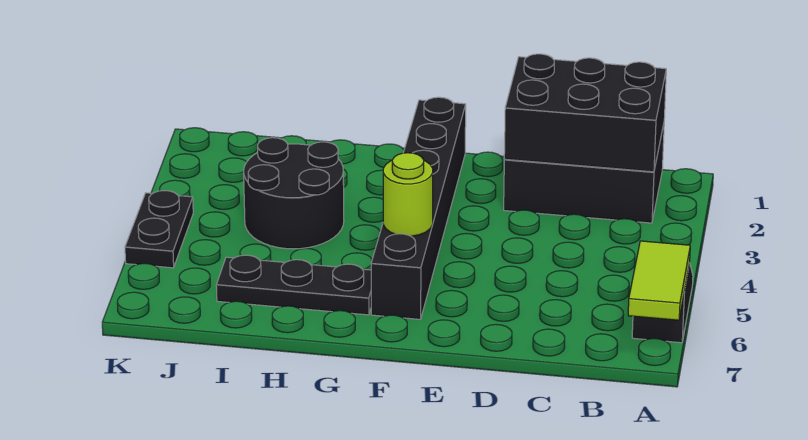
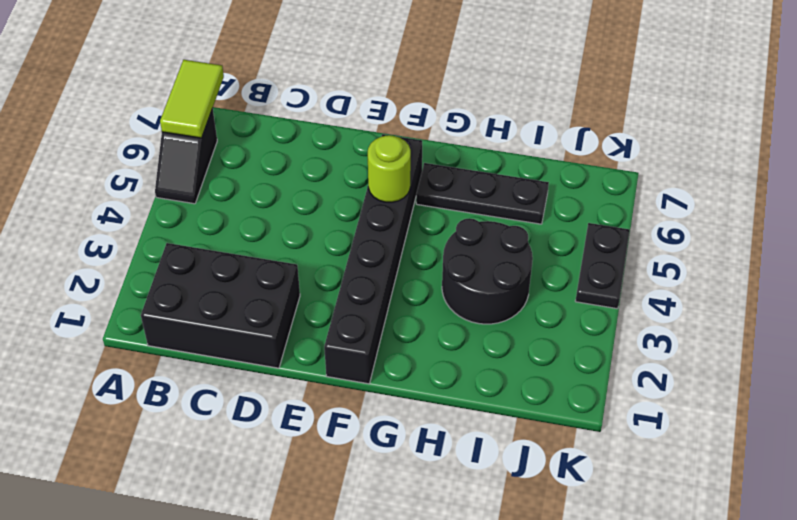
black brick B1:D2 level 2 -> none

